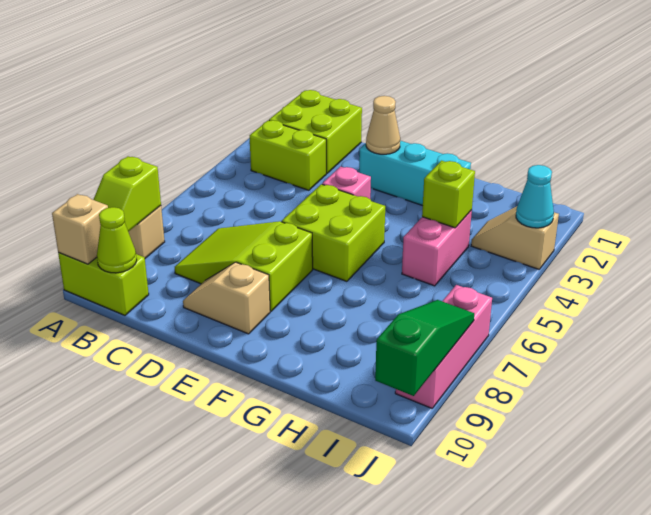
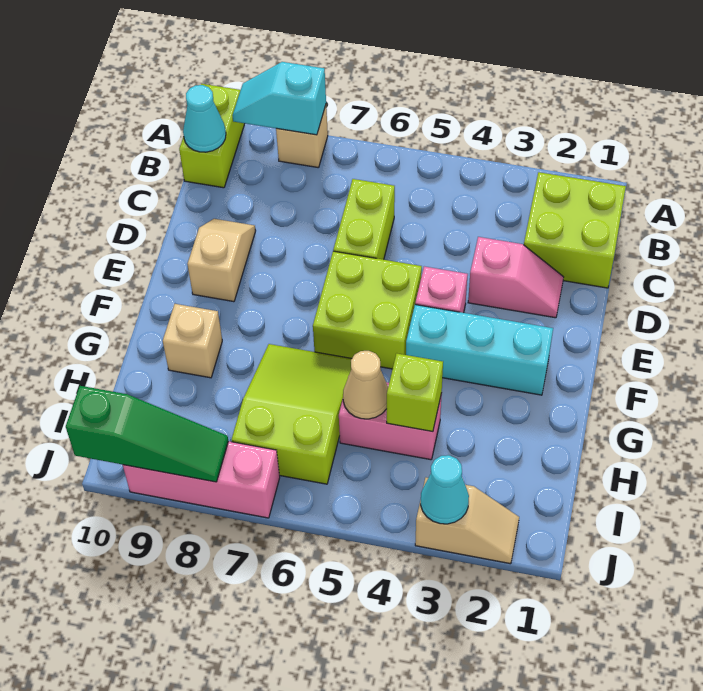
lime slope A8:A9 level 2 top 8 -> cyan slope A8:A9 level 2 top 8
tan brick A10 level 2 -> tan brick G9 level 1
lime brick B3:C3 level 1 -> lime brick C6:D6 level 1
lime cone B10 level 2 -> cyan cone B10 level 2
lime slope C7:E8 level 1 top E -> lime slope G6:I7 level 1 top I
none -> pink slope D2:D3 level 1 top 3
cyan brick E2:G2 level 1 -> cyan brick F2:F4 level 1
tan cone E2 level 2 -> tan cone H5 level 2
tan slope I3:J3 level 1 top J -> tan slope J2:J3 level 1 top 3

